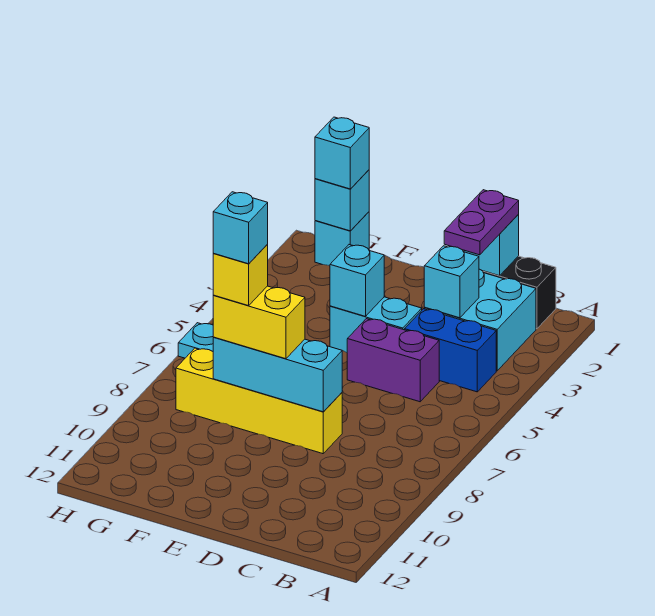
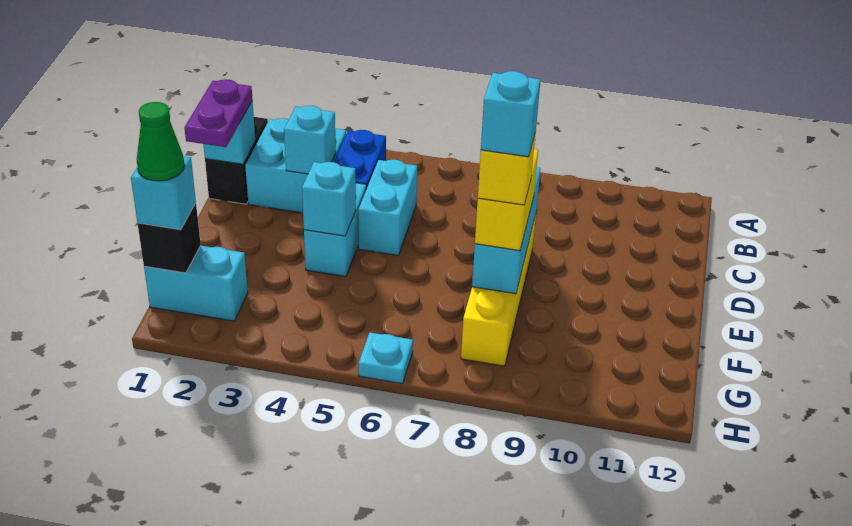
purple plate C1:C2 level 3 -> purple plate C1:D1 level 3
purple brick C5:D5 level 1 -> cyan brick C5:D5 level 1
cyan brick G1 level 1 -> cyan brick G1:G2 level 1
cyan brick G1 level 2 -> black brick G1 level 2
none -> green cone G1 level 4

